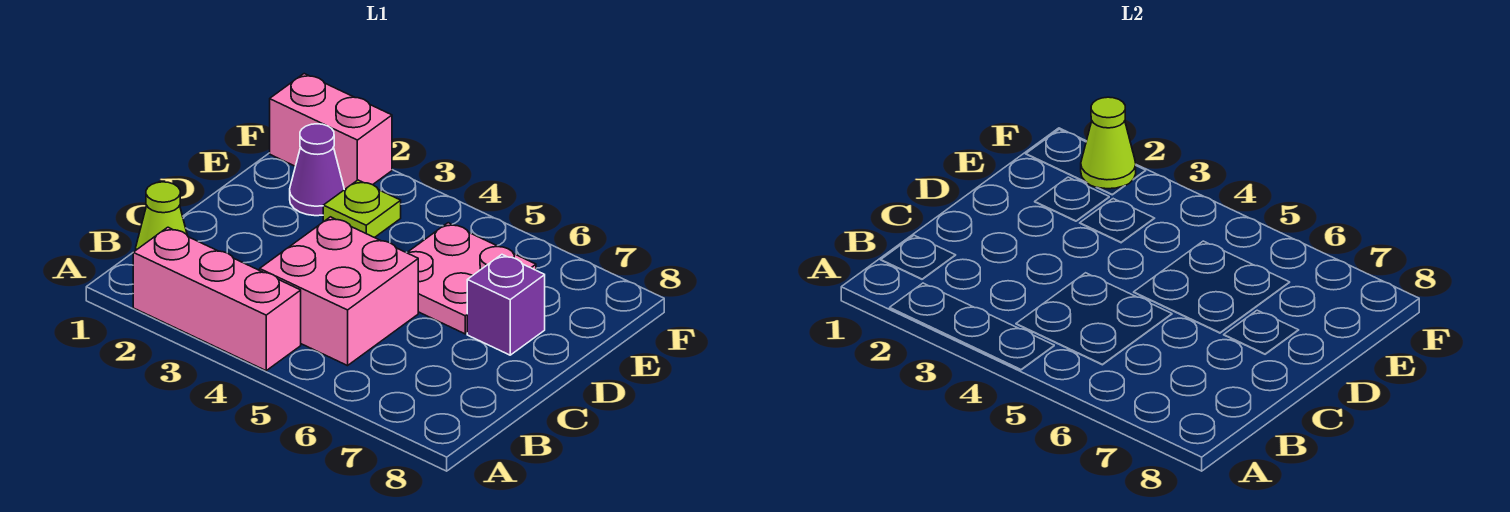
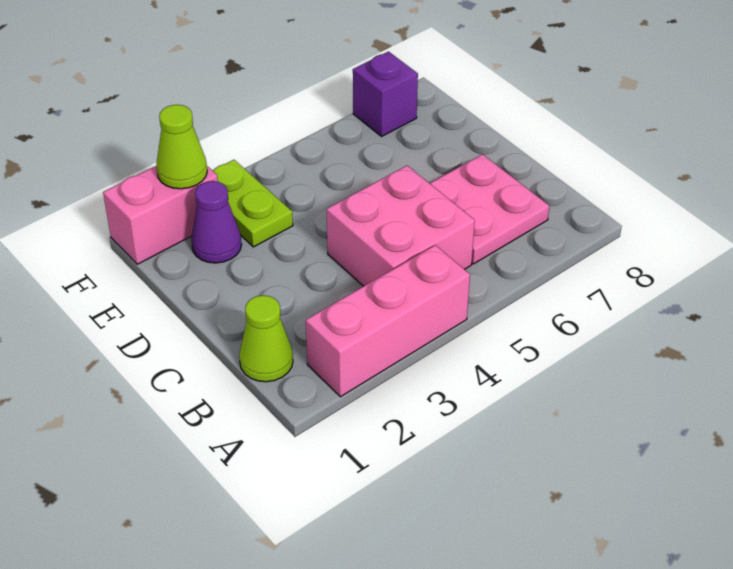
pink plate D5:E6 level 1 -> pink plate B6:C7 level 1
purple brick D7 level 1 -> purple brick F7 level 1
lime plate E3 level 1 -> lime plate E3:F3 level 1

